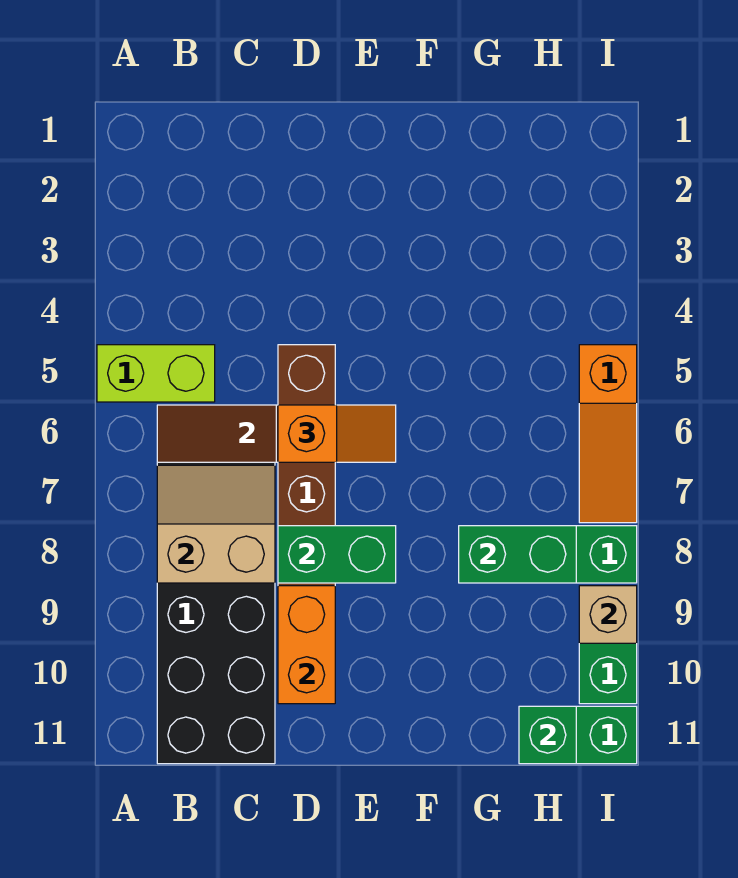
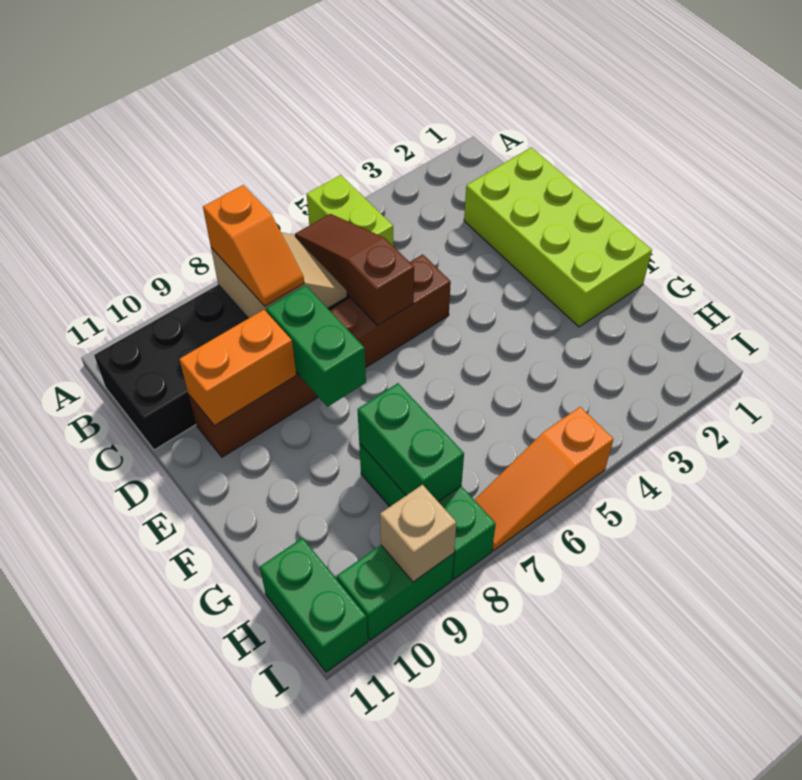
none -> lime brick C1:F2 level 1
orange slope D6:E6 level 3 top D -> orange slope B8:C8 level 3 top B
green brick H11 level 2 -> none

